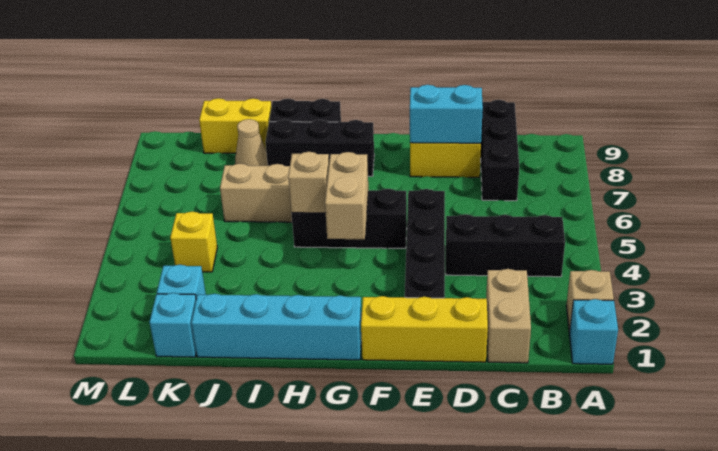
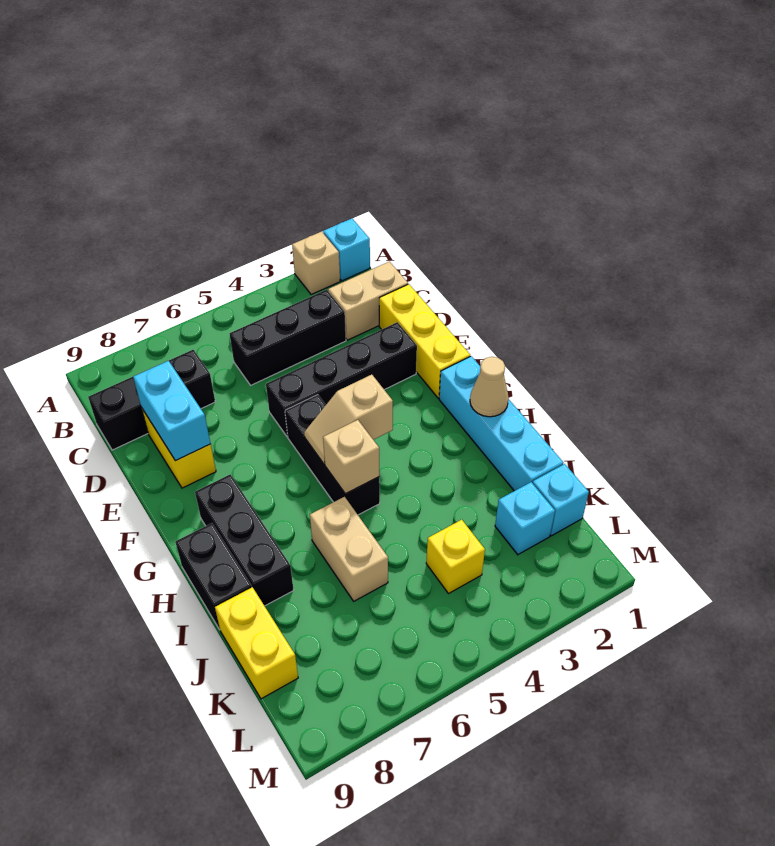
black brick B4:D4 level 1 -> black brick C3:C5 level 1
tan brick G4:G5 level 2 -> tan slope G4:G5 level 2 top 4
tan cone J8 level 1 -> tan cone H1 level 2

